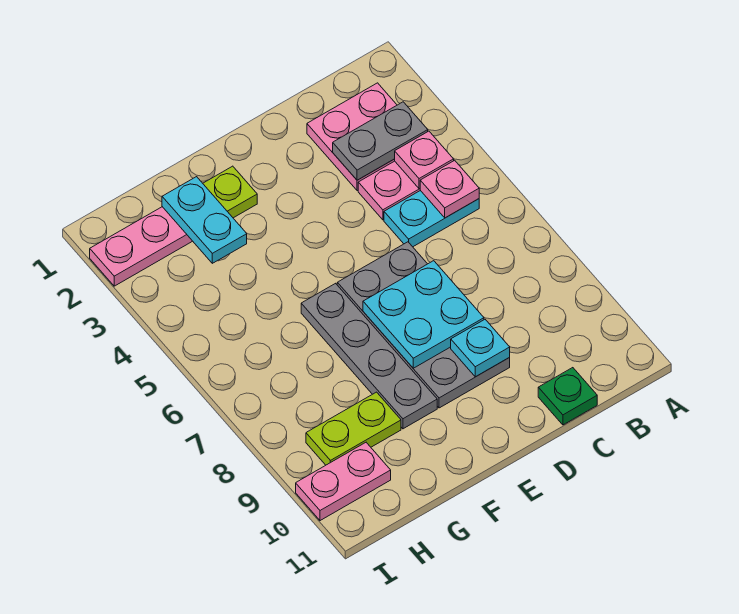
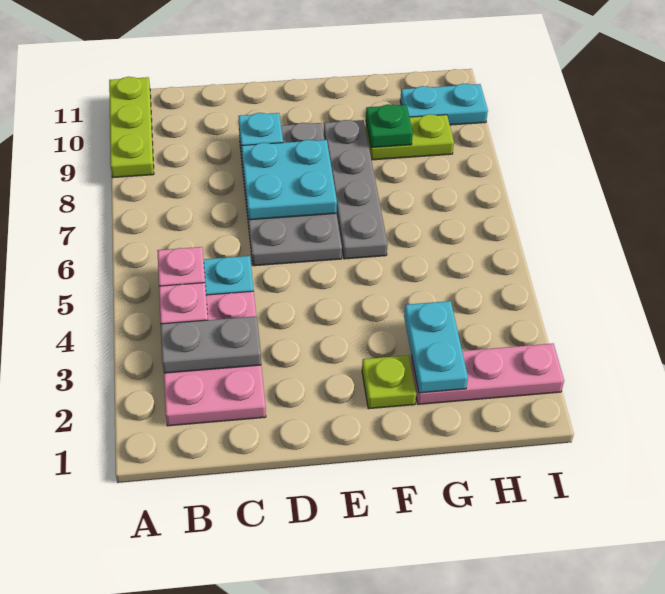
none -> lime plate A9:A11 level 1
green plate C11 level 1 -> green plate G9 level 2
pink plate H10:I10 level 1 -> cyan plate H10:I10 level 1

